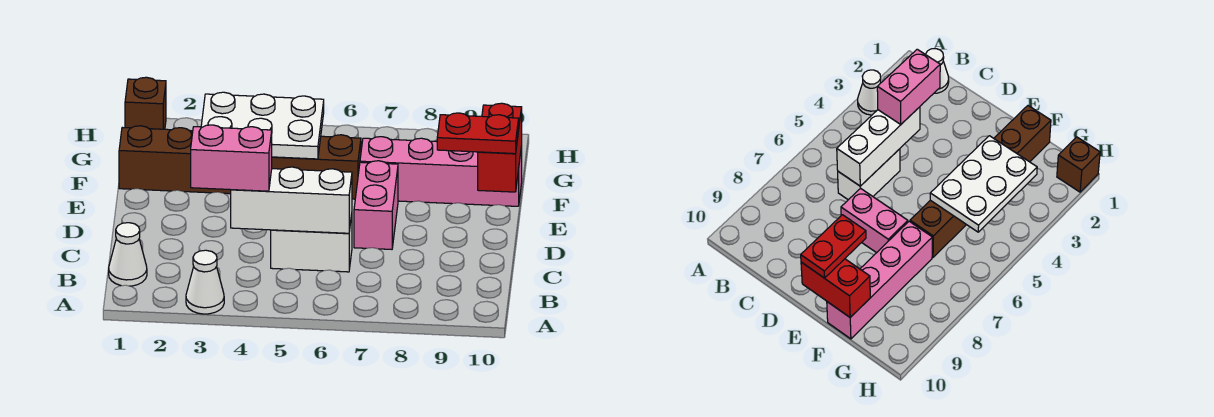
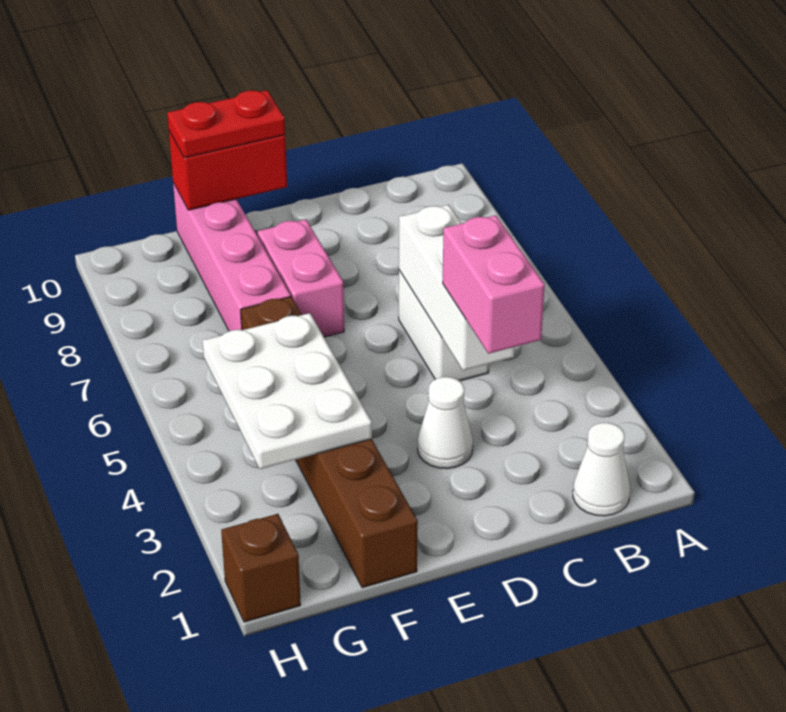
white cone A3 level 1 -> white cone D3 level 1
pink brick D7:E7 level 1 -> pink brick E7:E8 level 1
red plate E9:E10 level 3 -> red plate E10:F10 level 3

